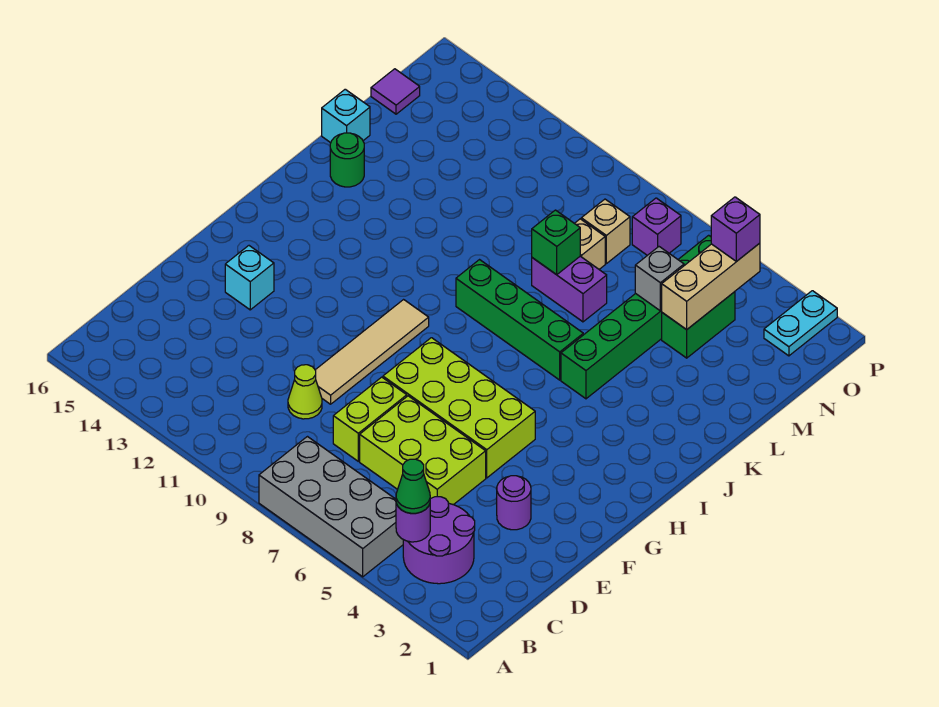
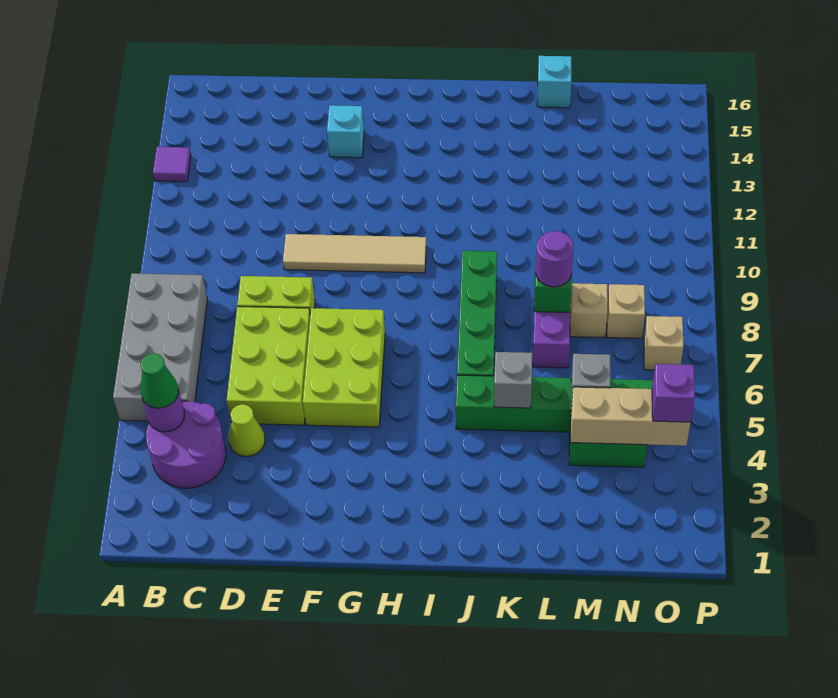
lime cone D10 level 1 -> lime cone D4 level 1
purple round brick E3 level 1 -> purple round brick L8 level 3
lime brick F5:G8 level 1 -> lime brick F5:G7 level 1
none -> grey brick K5 level 2
green round brick K15 level 1 -> none
purple tile N16 level 1 -> purple tile A13 level 1
cyan plate O2:P2 level 1 -> none
purple brick O7 level 1 -> tan brick O7 level 1

